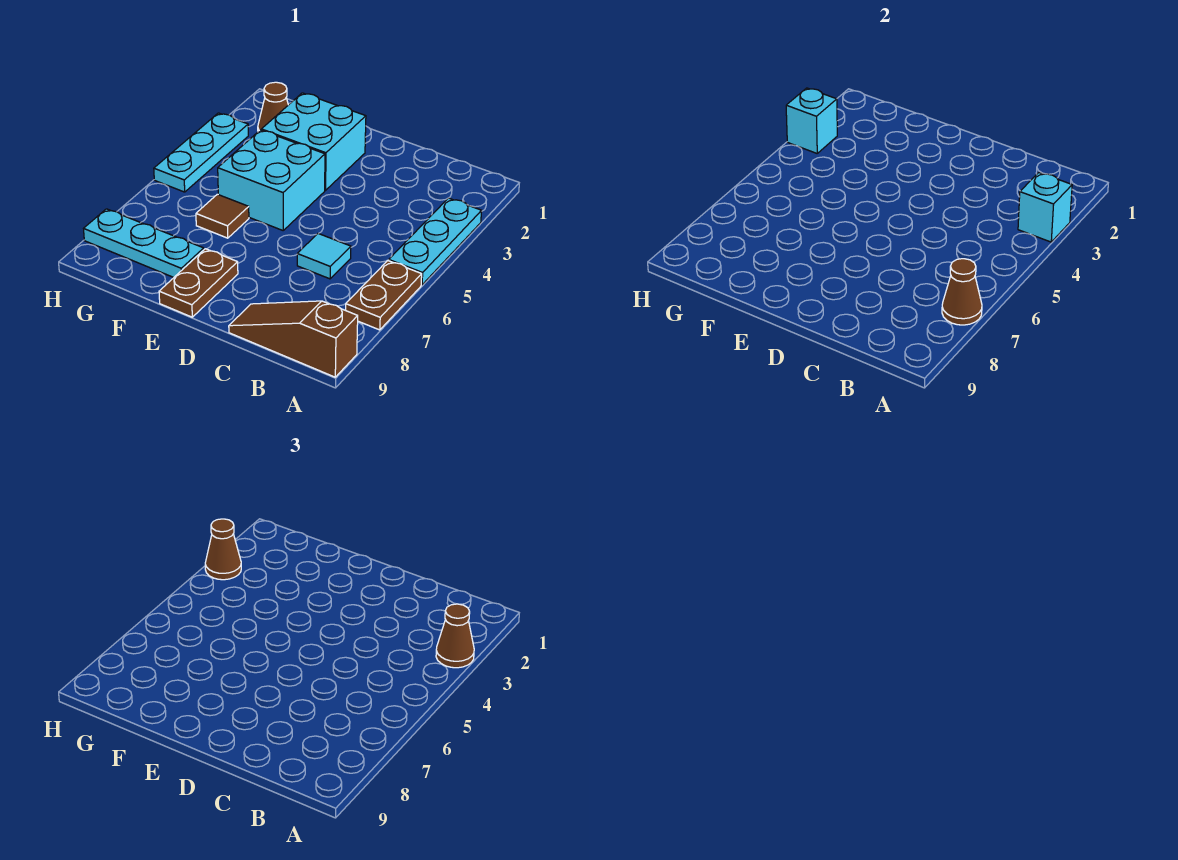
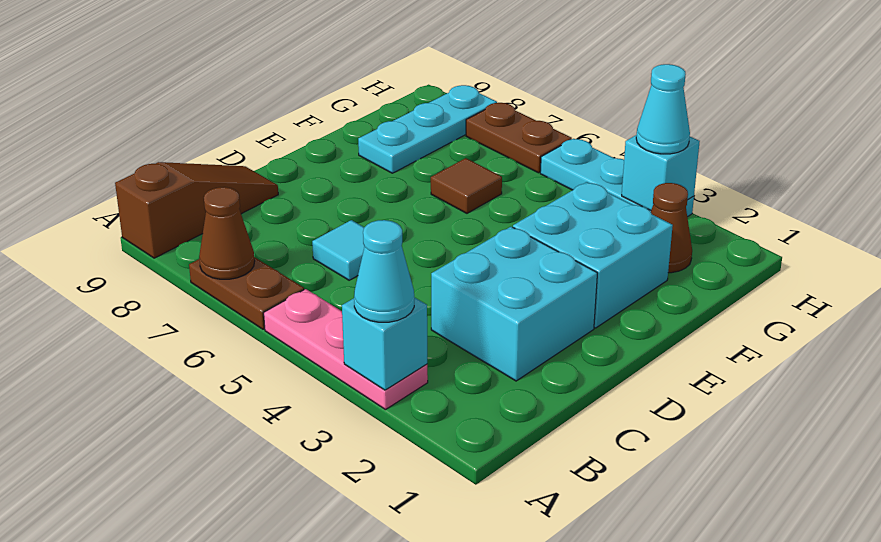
cyan plate A3:A5 level 1 -> pink plate A3:A5 level 1
brown cone A3 level 3 -> cyan cone A3 level 3
cyan brick E4:F5 level 1 -> cyan brick C2:D3 level 1
brown plate E8:E9 level 1 -> brown plate H6:H7 level 1
brown cone H3 level 3 -> cyan cone H3 level 3

